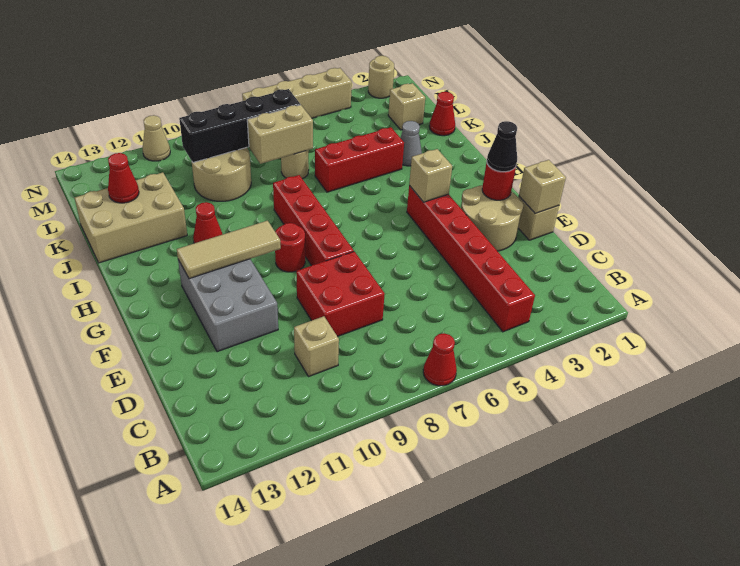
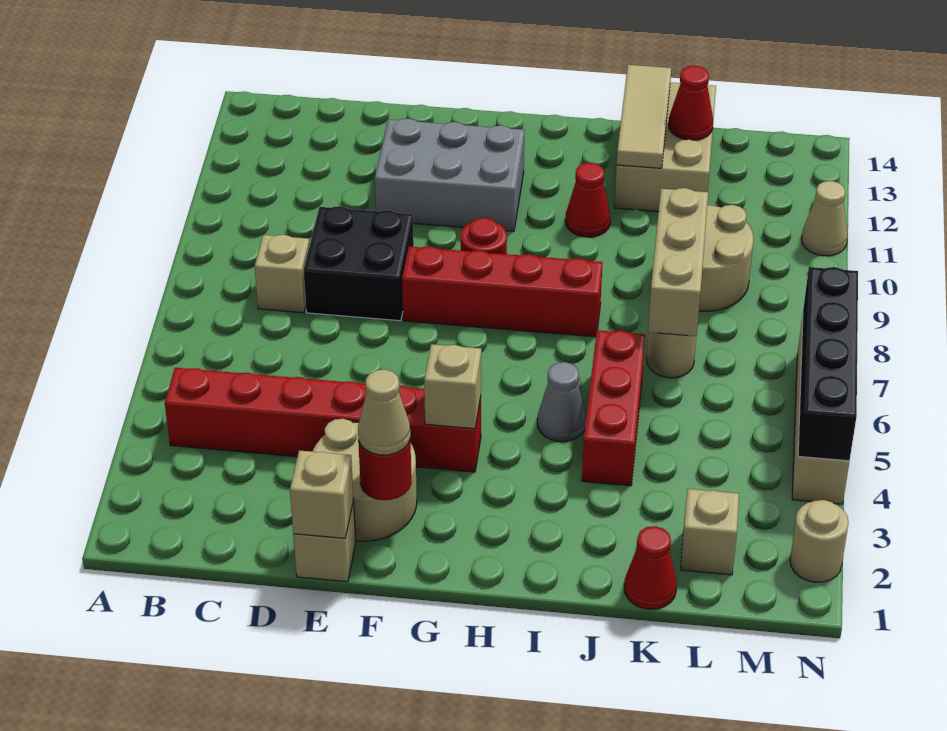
red cone A7 level 1 -> none
tan brick C10 level 1 -> tan brick C8 level 1
red brick D8:E9 level 1 -> black brick D8:E9 level 1
black cone F2 level 3 -> tan cone F2 level 3
tan tile G10:G12 level 2 -> tan tile J12:J14 level 2
grey cone J3 level 1 -> grey cone I5 level 1
tan brick K7:K8 level 2 -> tan brick K7:K9 level 2
black brick L7:L10 level 2 -> black brick N4:N7 level 2

